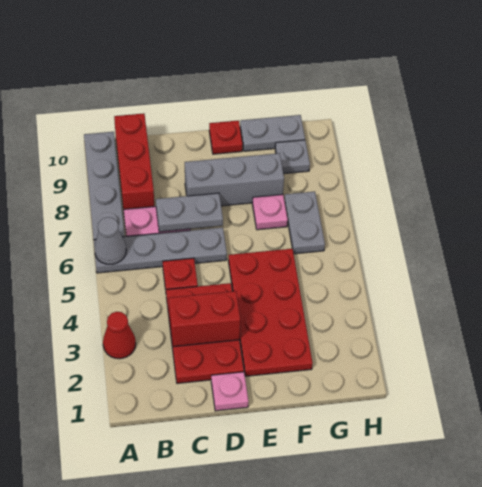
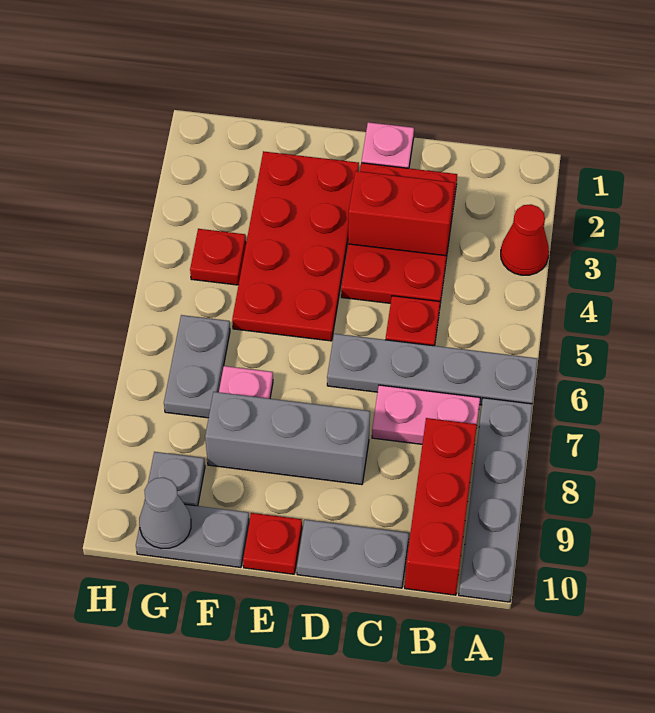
grey cone A6 level 2 -> grey cone G10 level 2
grey plate C7:D7 level 2 -> grey plate C10:D10 level 1
none -> red plate G4 level 1

